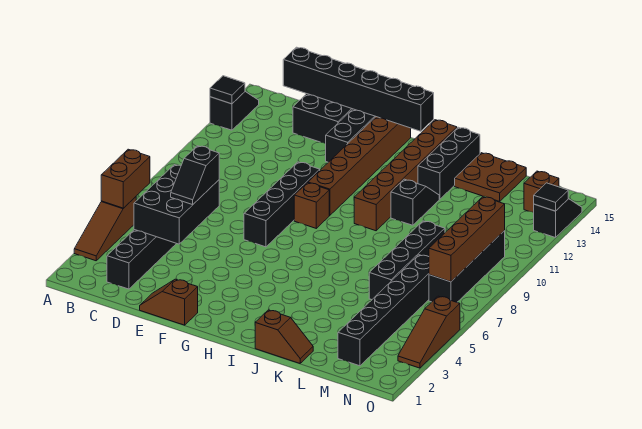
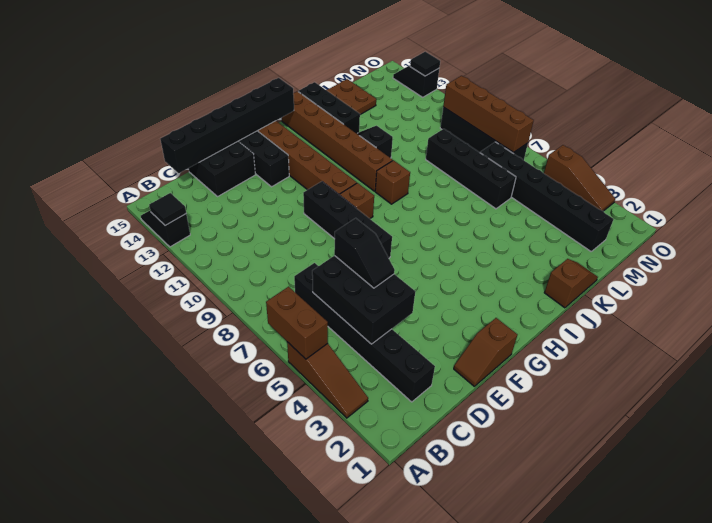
brown brick N14 level 1 -> brown brick I9 level 1

